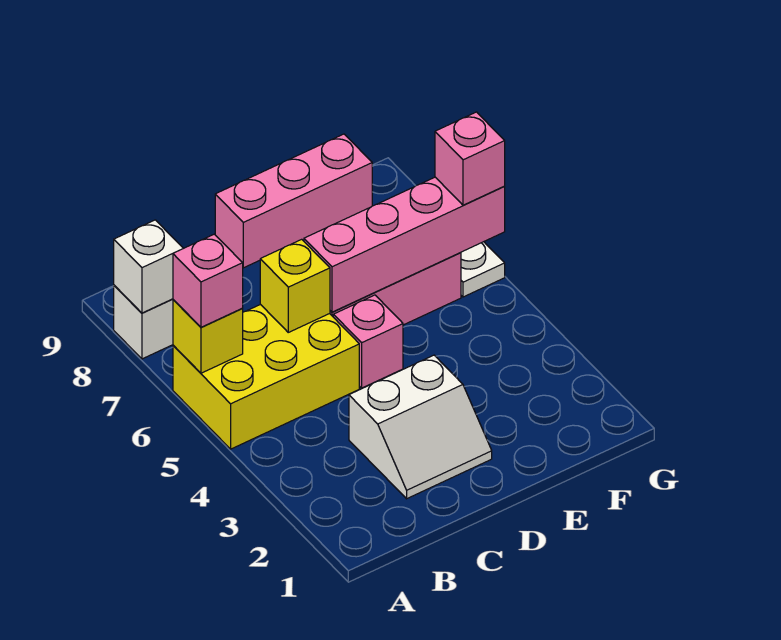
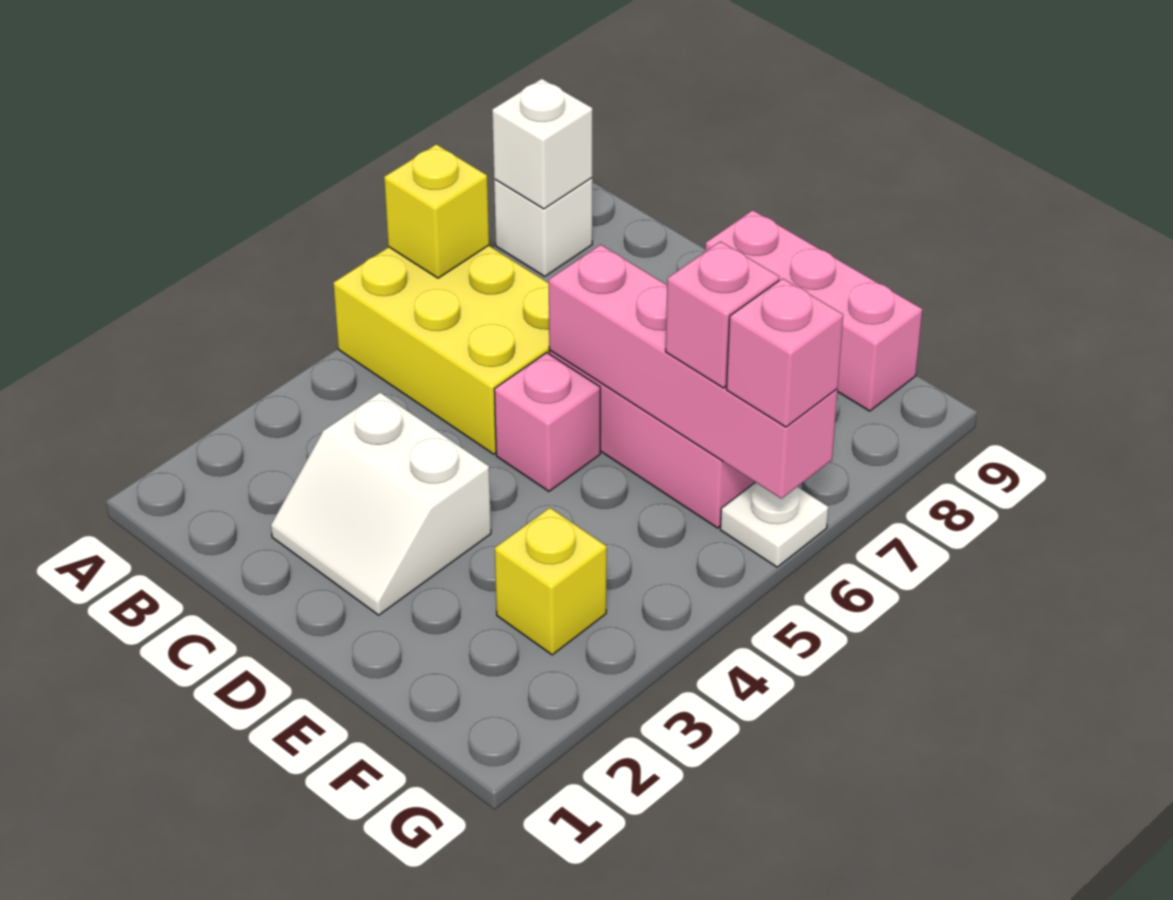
pink brick A6 level 3 -> pink brick F6 level 3
yellow brick C6 level 2 -> yellow brick F3 level 1

